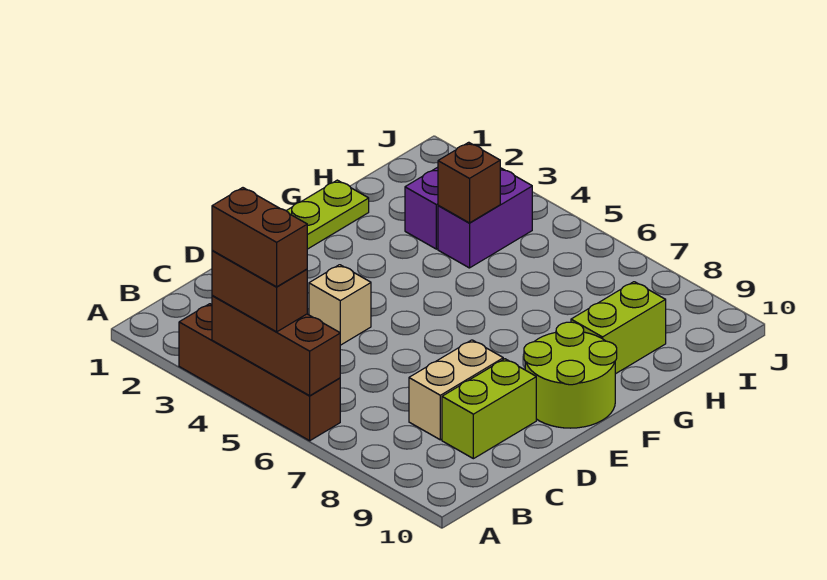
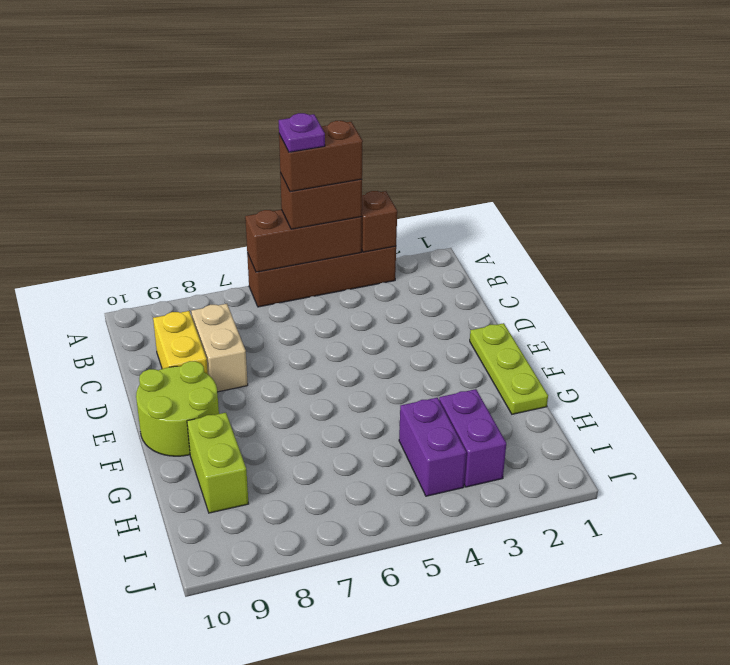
none -> purple plate A5 level 5
lime brick C9:D9 level 1 -> yellow brick C9:D9 level 1
tan brick D4 level 1 -> none
brown brick H4 level 2 -> brown brick A3 level 2

